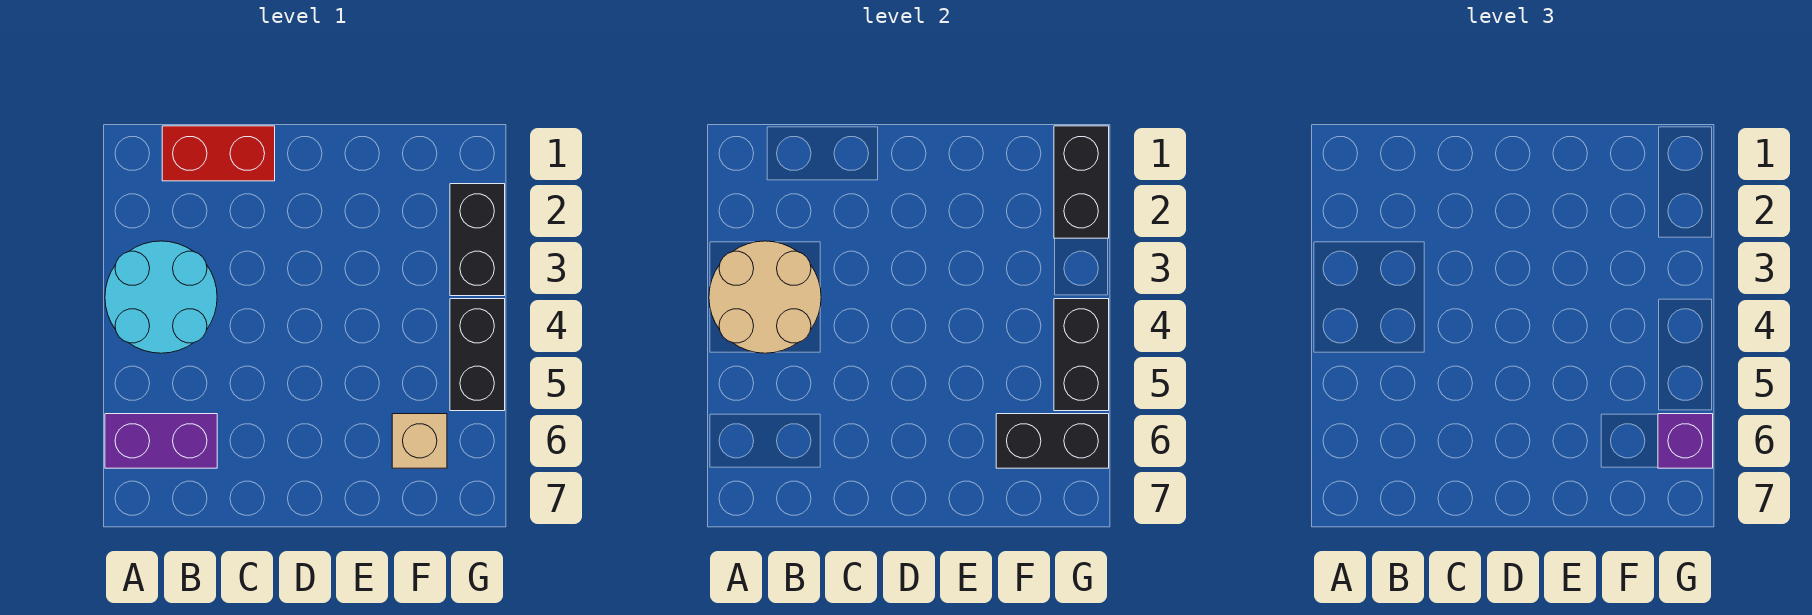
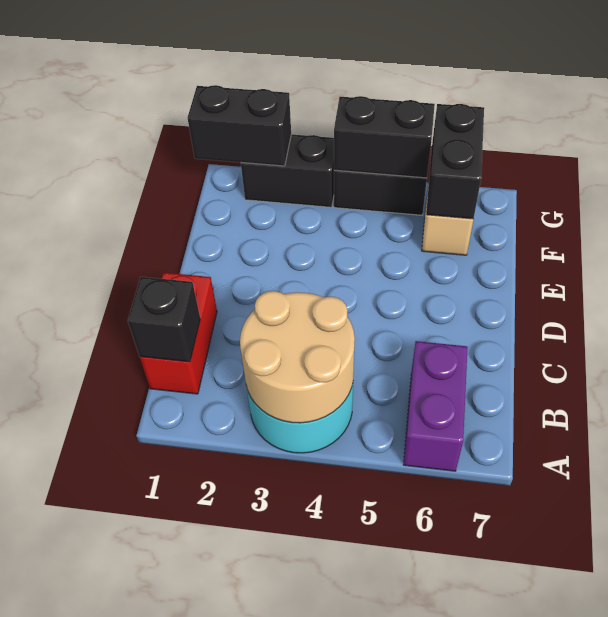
none -> black brick B1 level 2
purple brick G6 level 3 -> none

